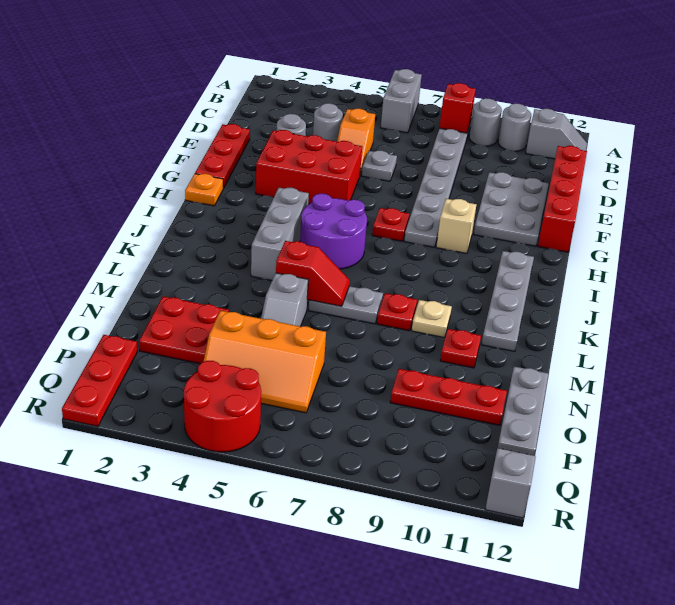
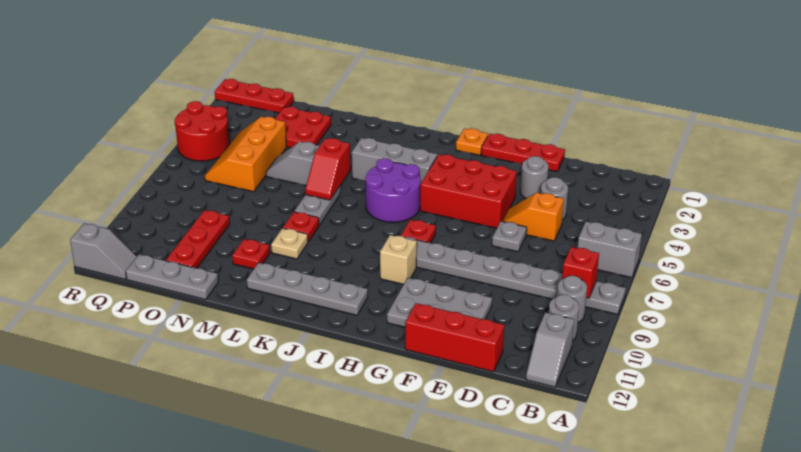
red brick D12:G12 level 1 -> red brick D12:F12 level 1
red brick F3:G5 level 1 -> red brick F4:H5 level 1

